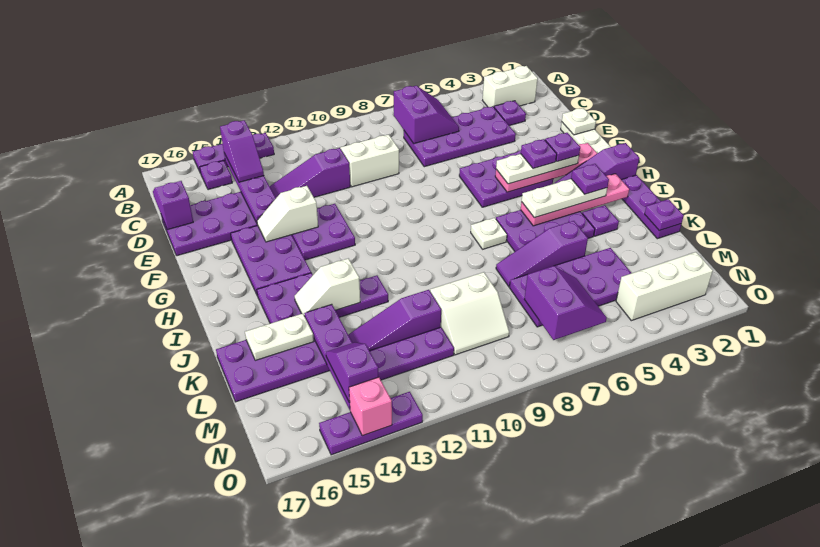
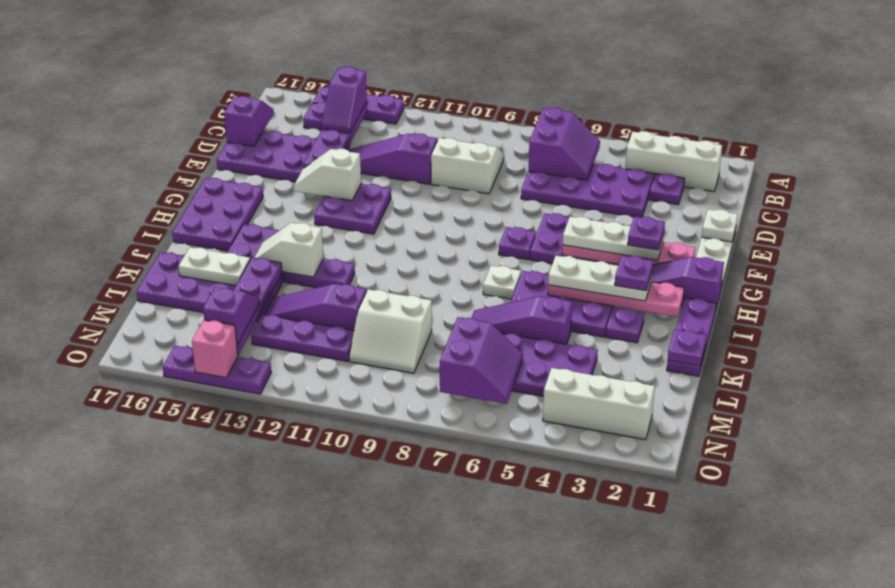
white brick B2:B3 level 1 -> white brick B2:B4 level 1
purple plate F14:H15 level 1 -> purple plate G16:I17 level 1
purple plate G4 level 4 -> purple plate G7 level 1

